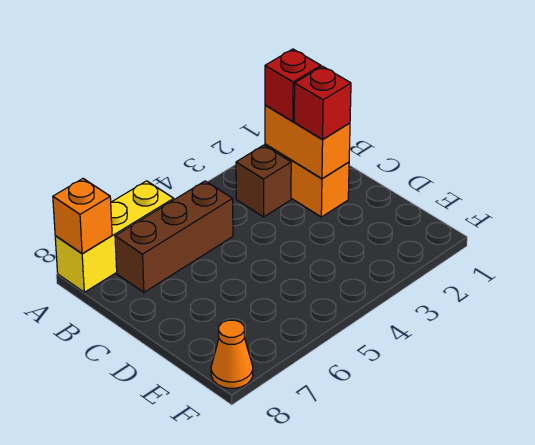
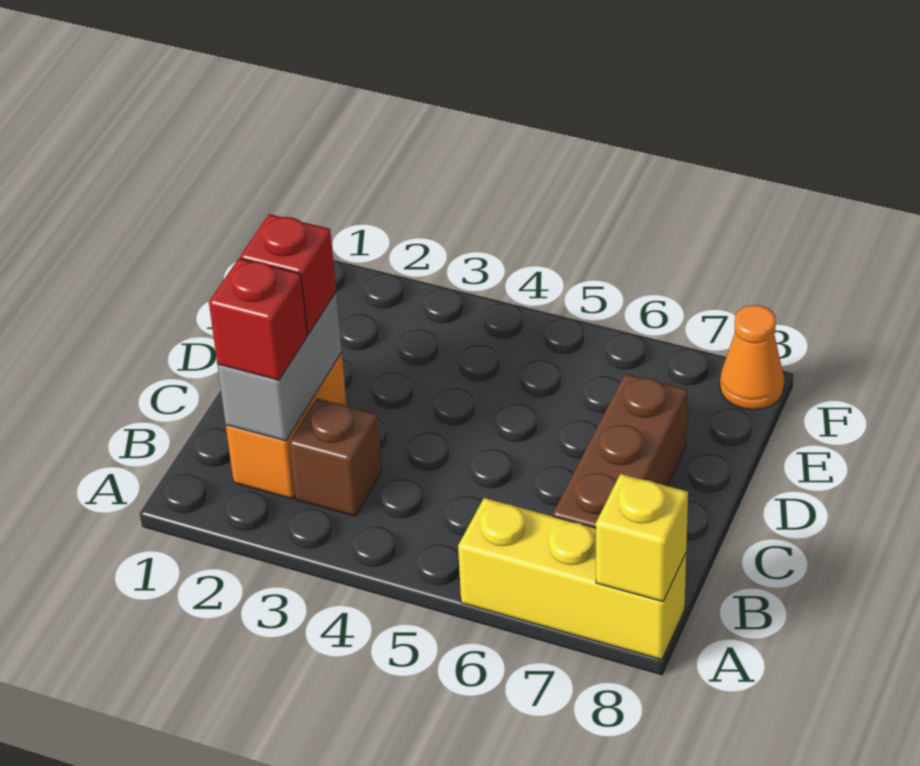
orange brick A8 level 2 -> yellow brick A8 level 2
orange brick B2:C2 level 2 -> grey brick B2:C2 level 2
brown brick B5:B7 level 1 -> brown brick B7:D7 level 1

